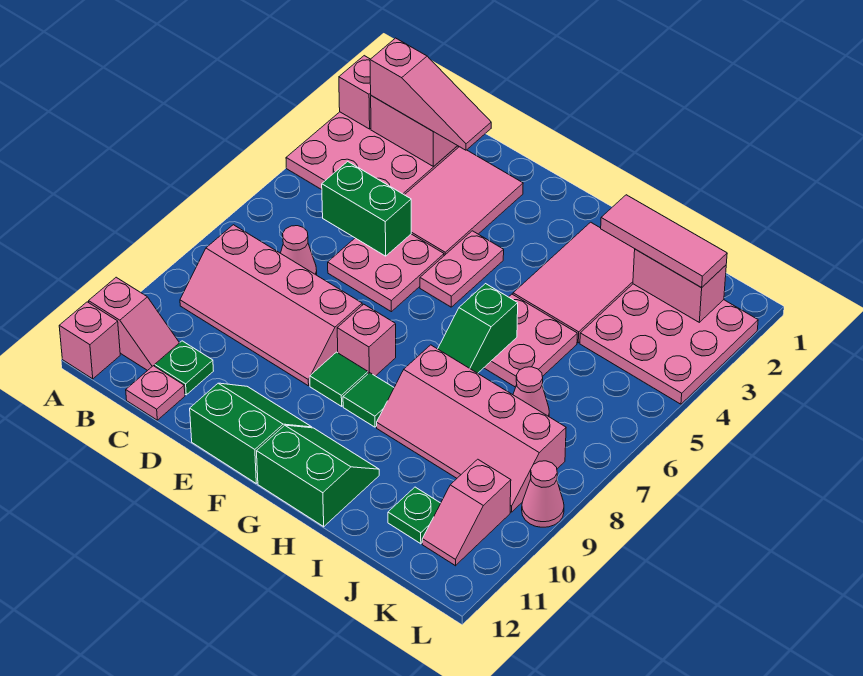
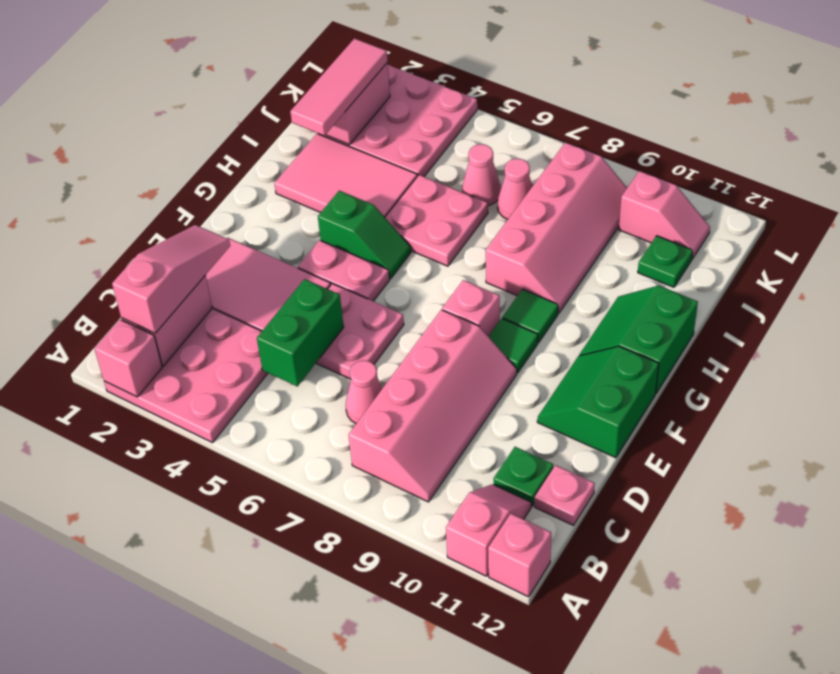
green slope H6:H7 level 2 top 6 -> green slope G4:G5 level 1 top 4
pink cone L9 level 1 -> pink cone J6 level 1

